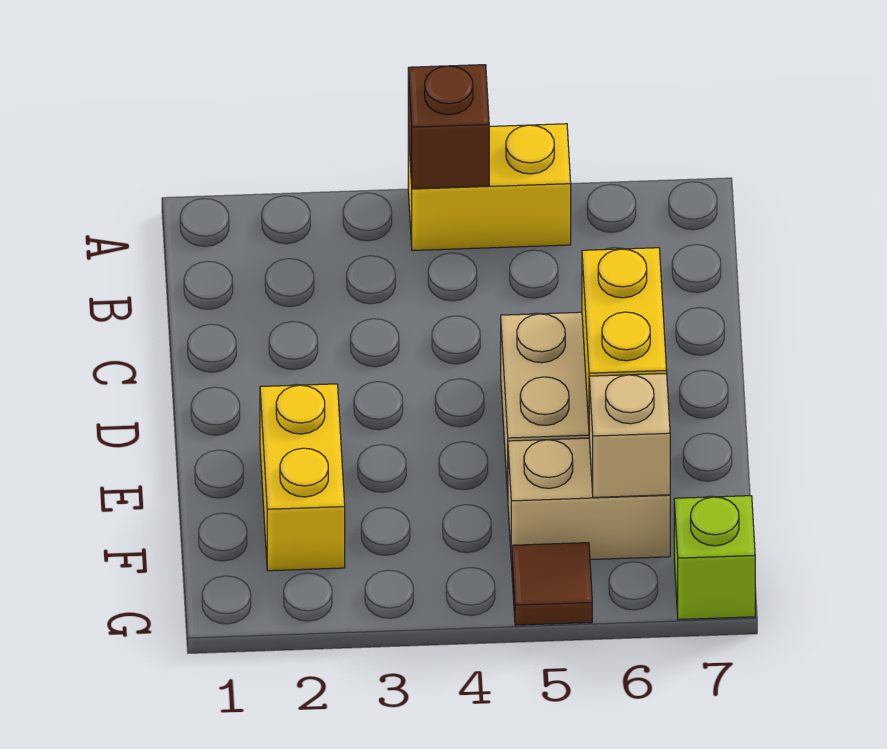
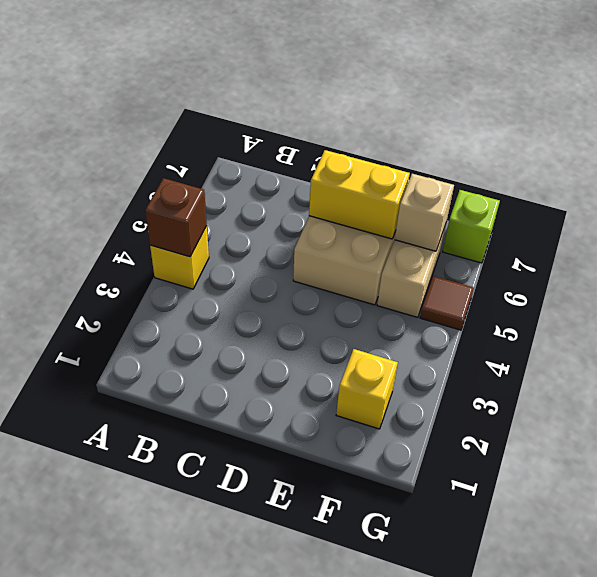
yellow brick A4:A5 level 1 -> yellow brick A4 level 1
yellow brick E2:F2 level 1 -> yellow brick F2 level 1

